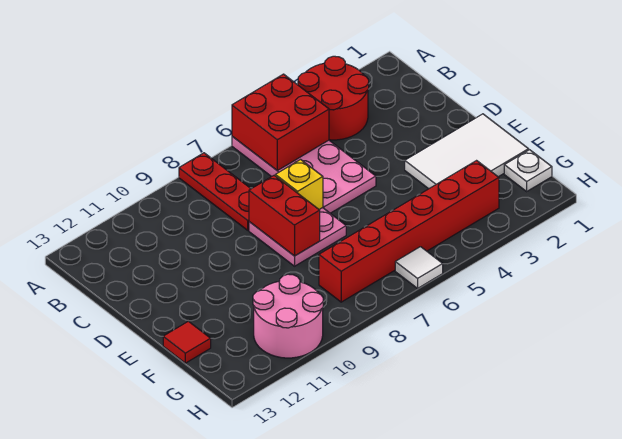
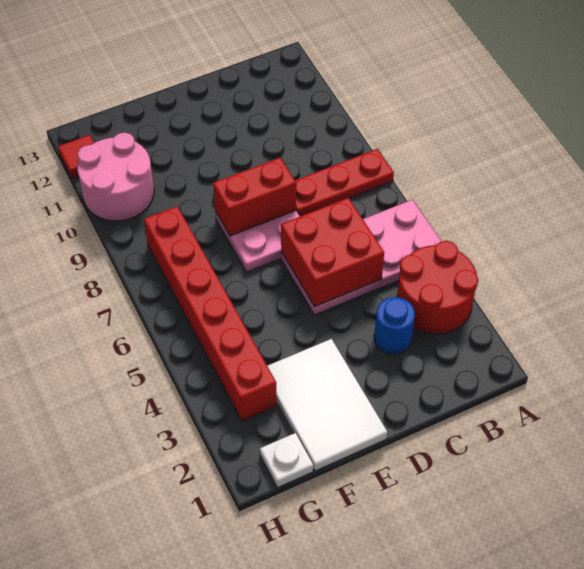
red brick A5:B6 level 2 -> red brick C5:D6 level 2
none -> blue round brick C3 level 1
yellow brick D7 level 2 -> none
red tile F13 level 1 -> red tile H12 level 1
white tile H6 level 1 -> none

